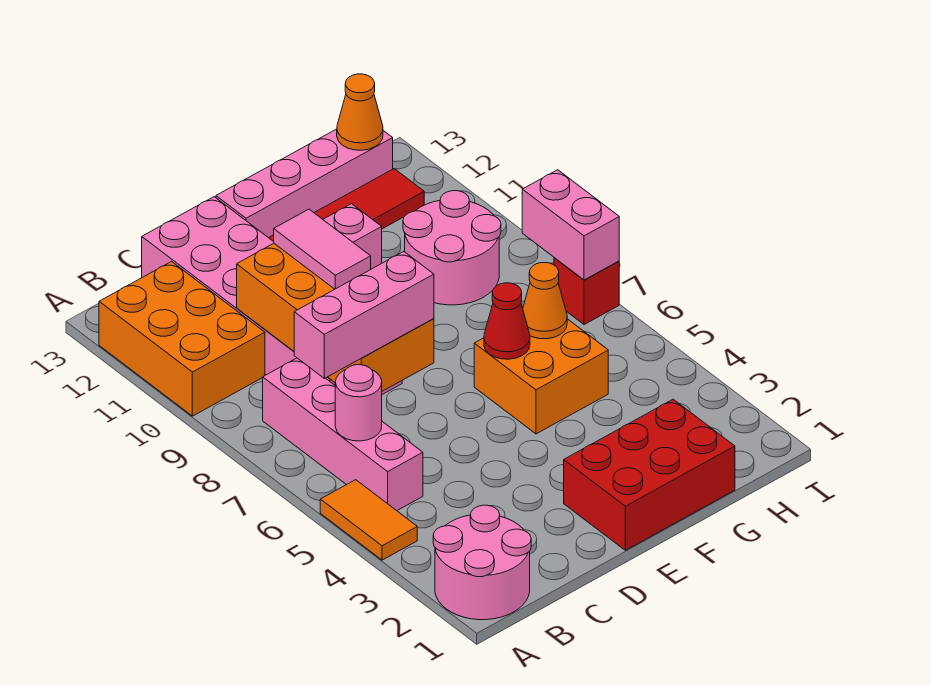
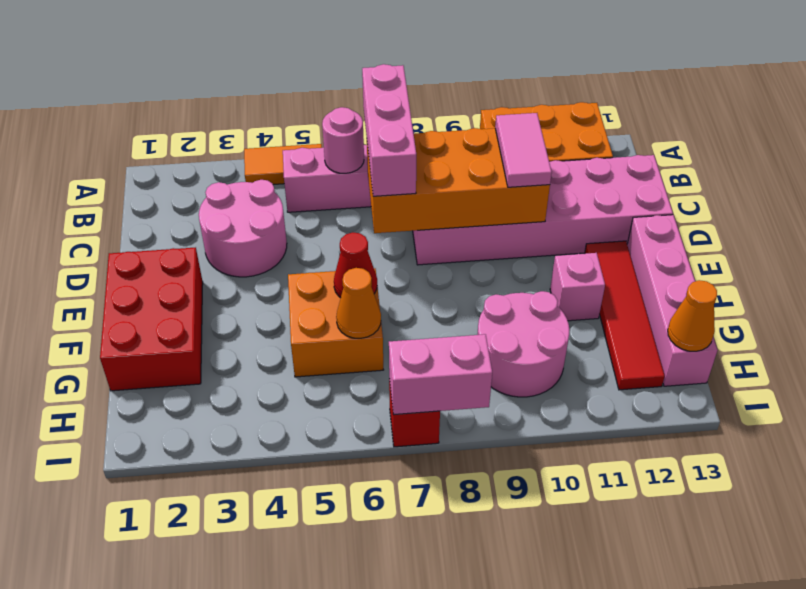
pink round brick A1:B2 level 1 -> pink round brick C3:D4 level 1
pink tile D9:D10 level 3 -> pink tile C10:D10 level 3

